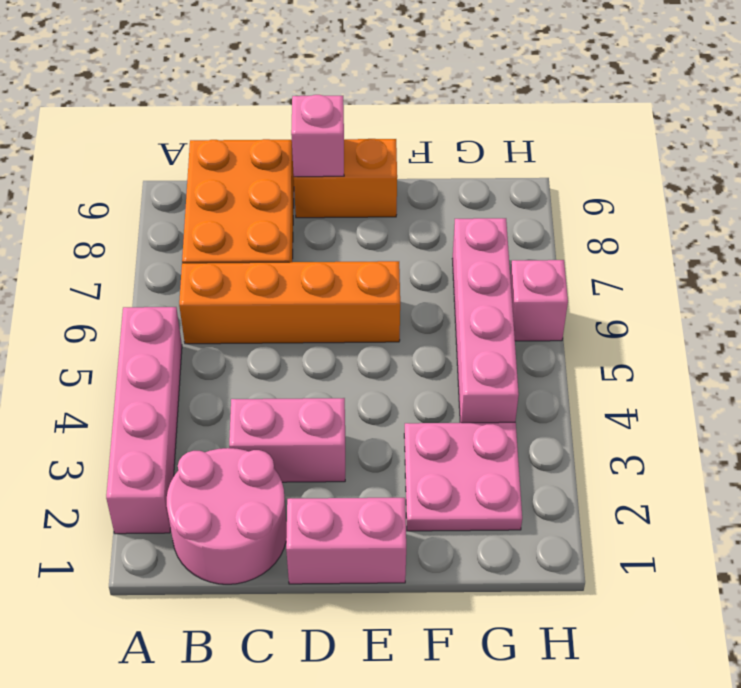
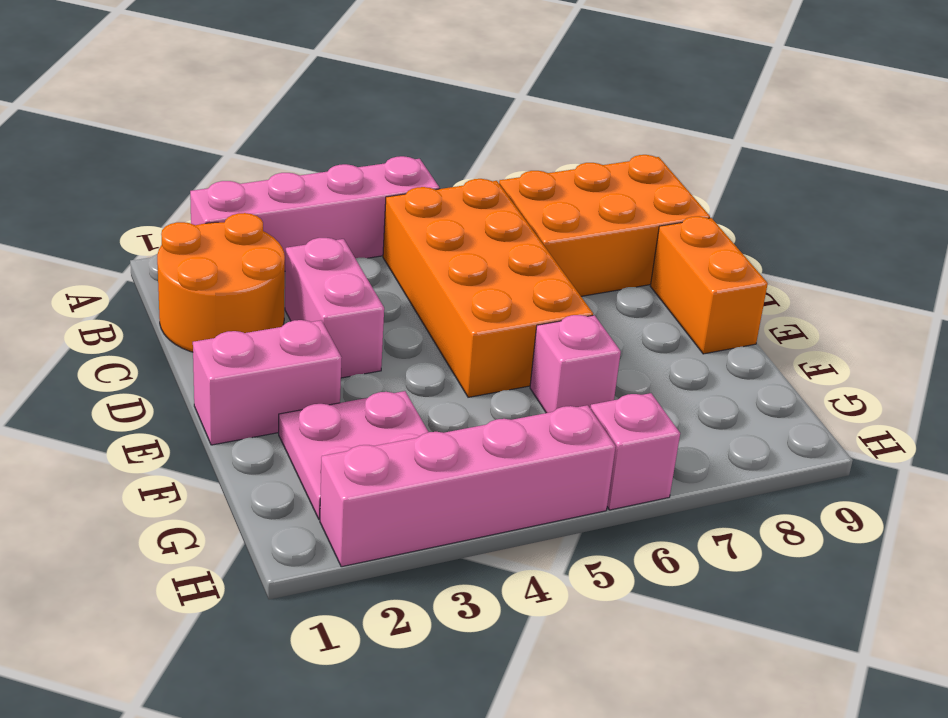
pink round brick B1:C2 level 1 -> orange round brick B1:C2 level 1
orange brick B6:E6 level 1 -> orange brick B5:E6 level 1
pink brick D1:E1 level 1 -> pink brick E1:E2 level 1
pink brick D9 level 2 -> pink brick F6 level 1
pink brick G4:G7 level 1 -> pink brick H2:H5 level 1

